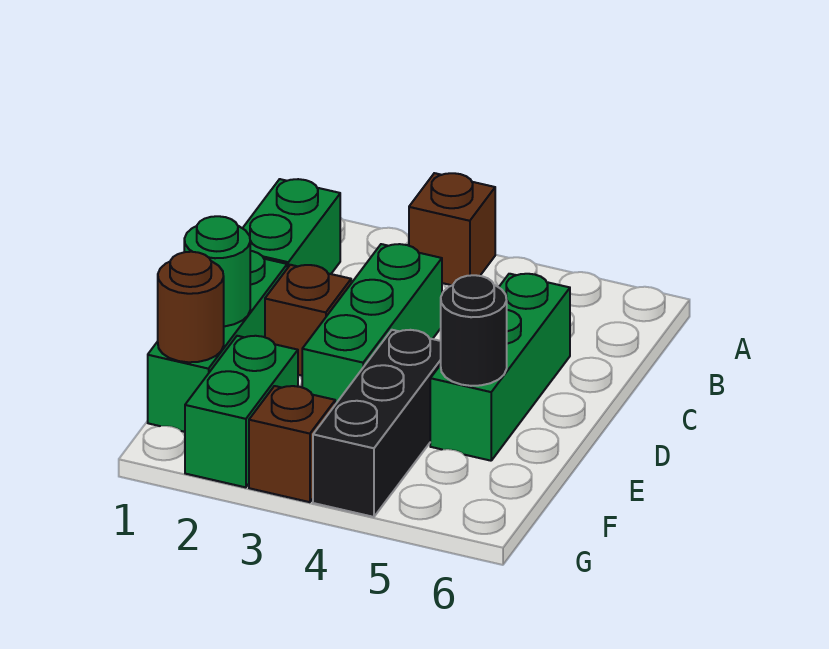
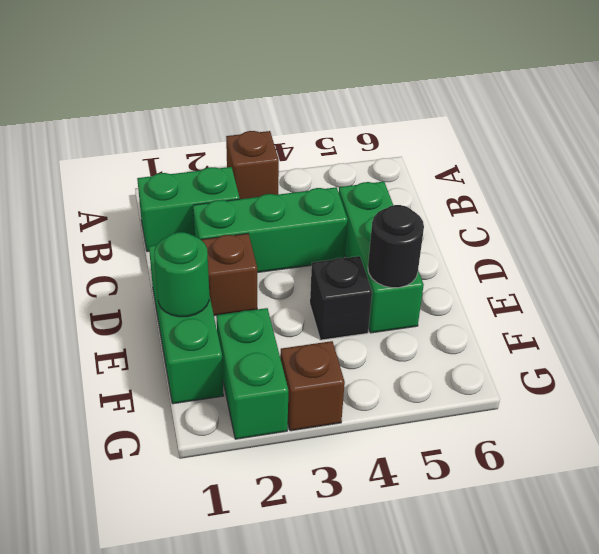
green brick B1:C1 level 1 -> green brick B1:B2 level 1
green brick C3:E3 level 1 -> green brick C2:C4 level 1
black brick E4:G4 level 1 -> black brick E4 level 1
brown round brick F1 level 2 -> none

